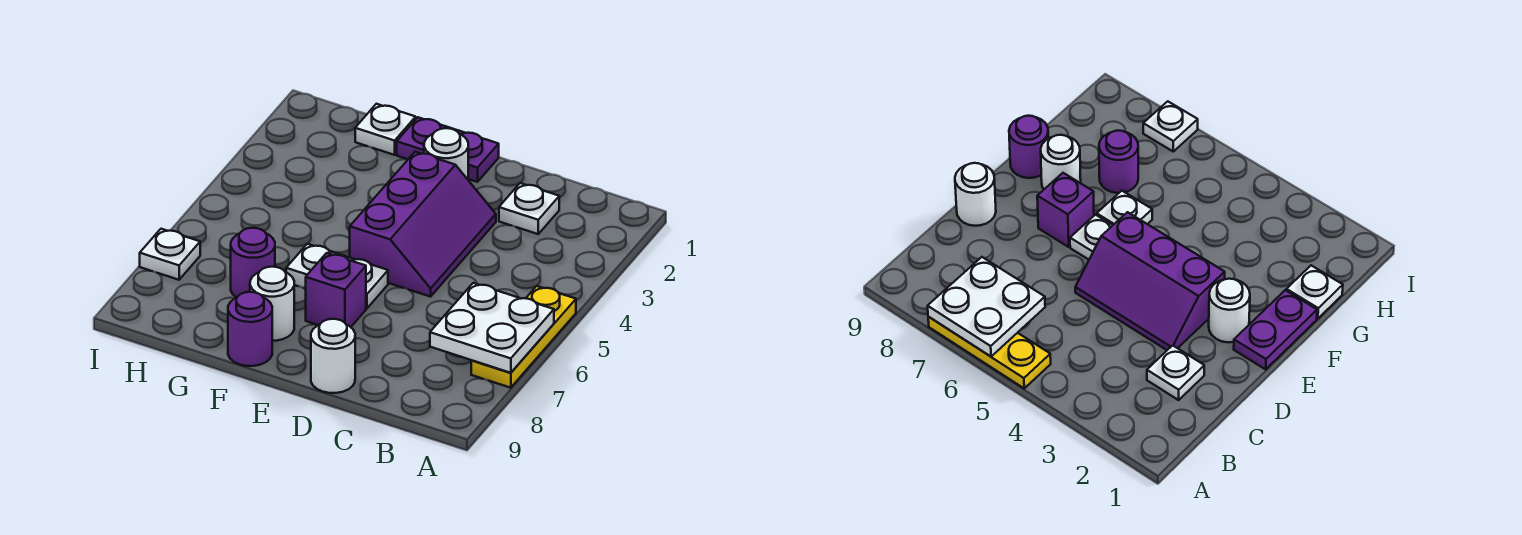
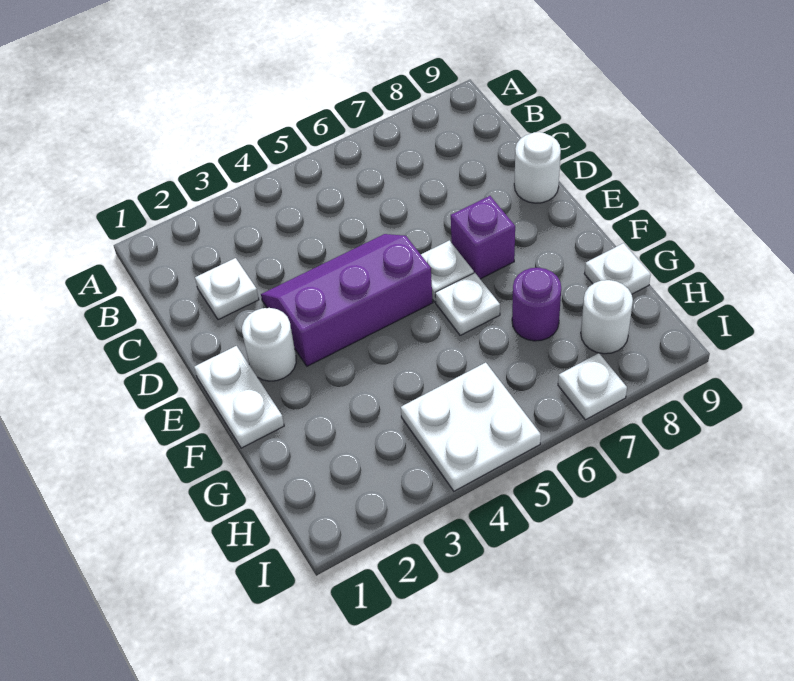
yellow plate A5:A7 level 1 -> none
white plate A6:B7 level 2 -> white plate H4:I5 level 1
purple plate E1:F1 level 1 -> white plate E1:F1 level 1
white round brick F8 level 1 -> white round brick H8 level 1
purple round brick F9 level 1 -> none
white plate G1 level 1 -> white plate G9 level 1

